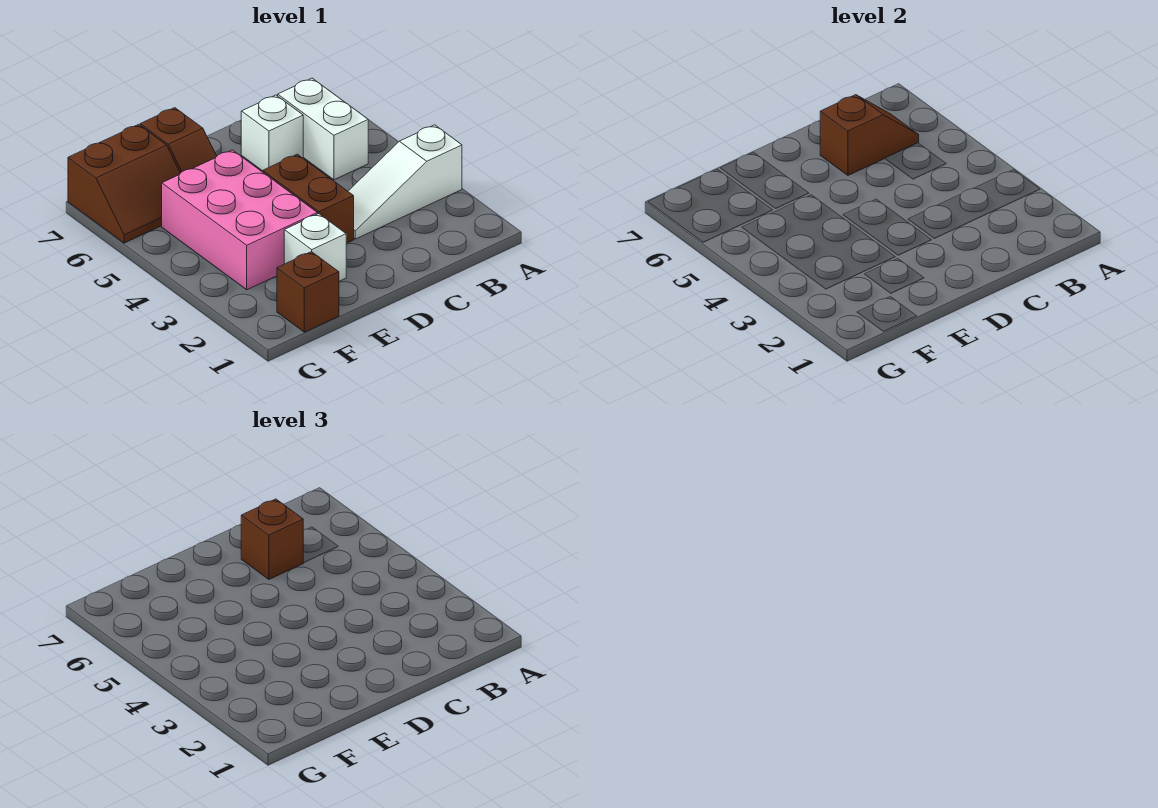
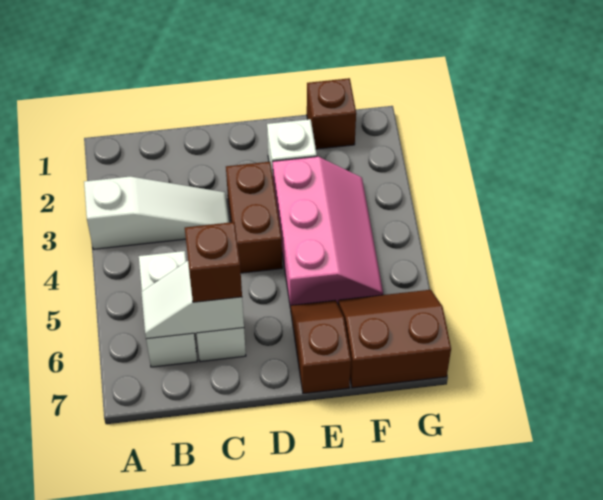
brown slope B6:C6 level 2 top C -> white slope B6:C6 level 2 top C
pink brick E3:F5 level 1 -> pink slope E3:F5 level 1 top E

